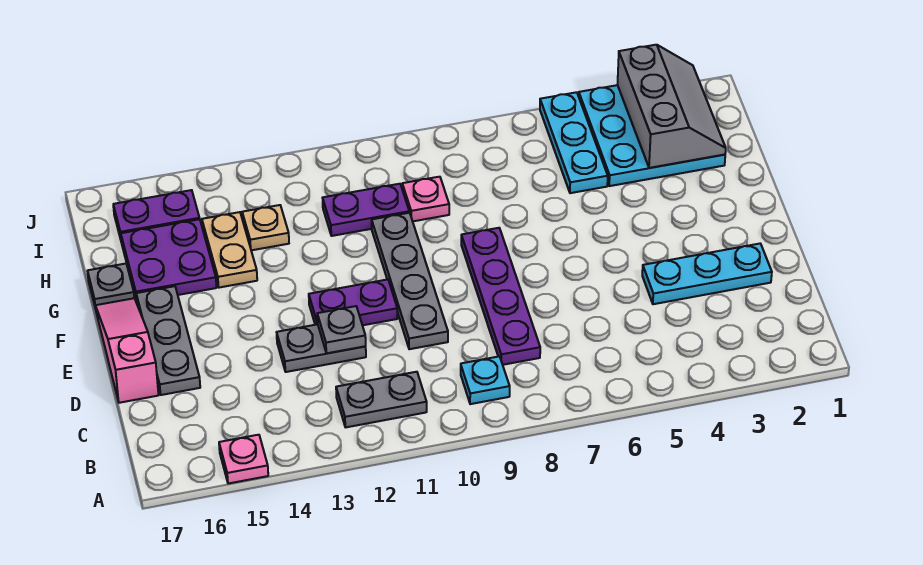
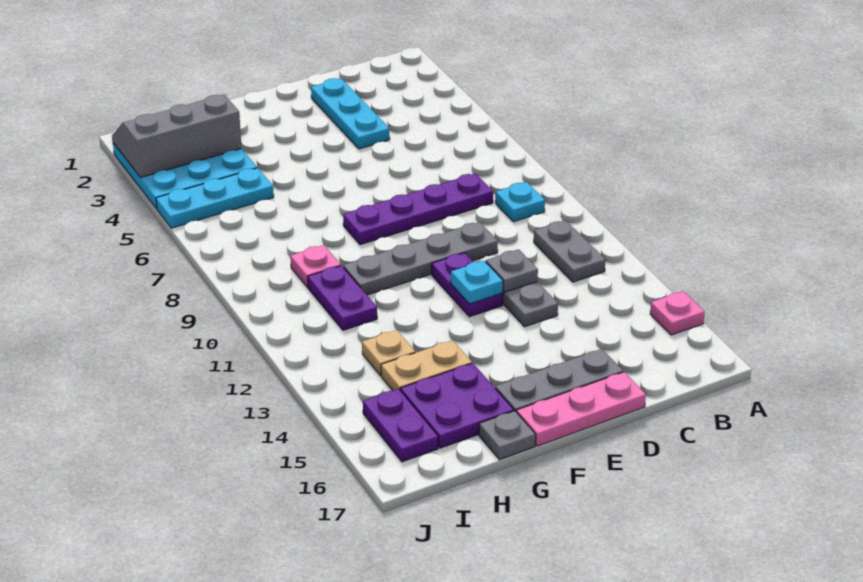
pink slope D17:F17 level 1 top D -> pink plate D17:F17 level 1
none -> cyan plate E12 level 2

